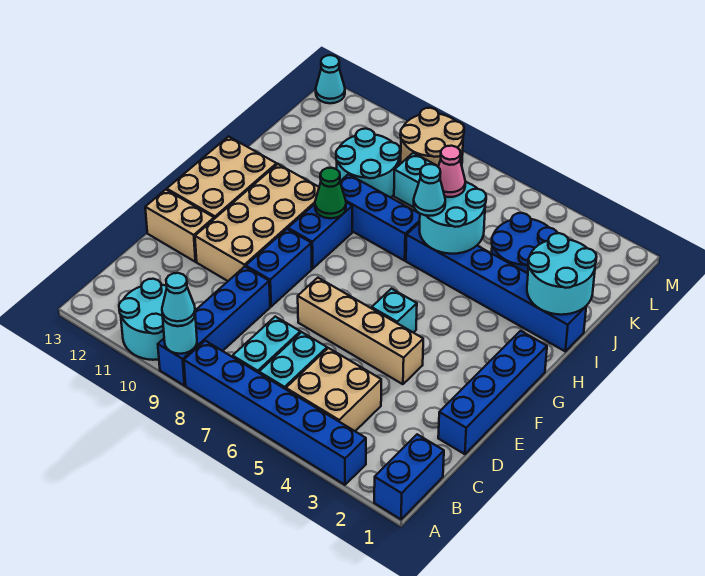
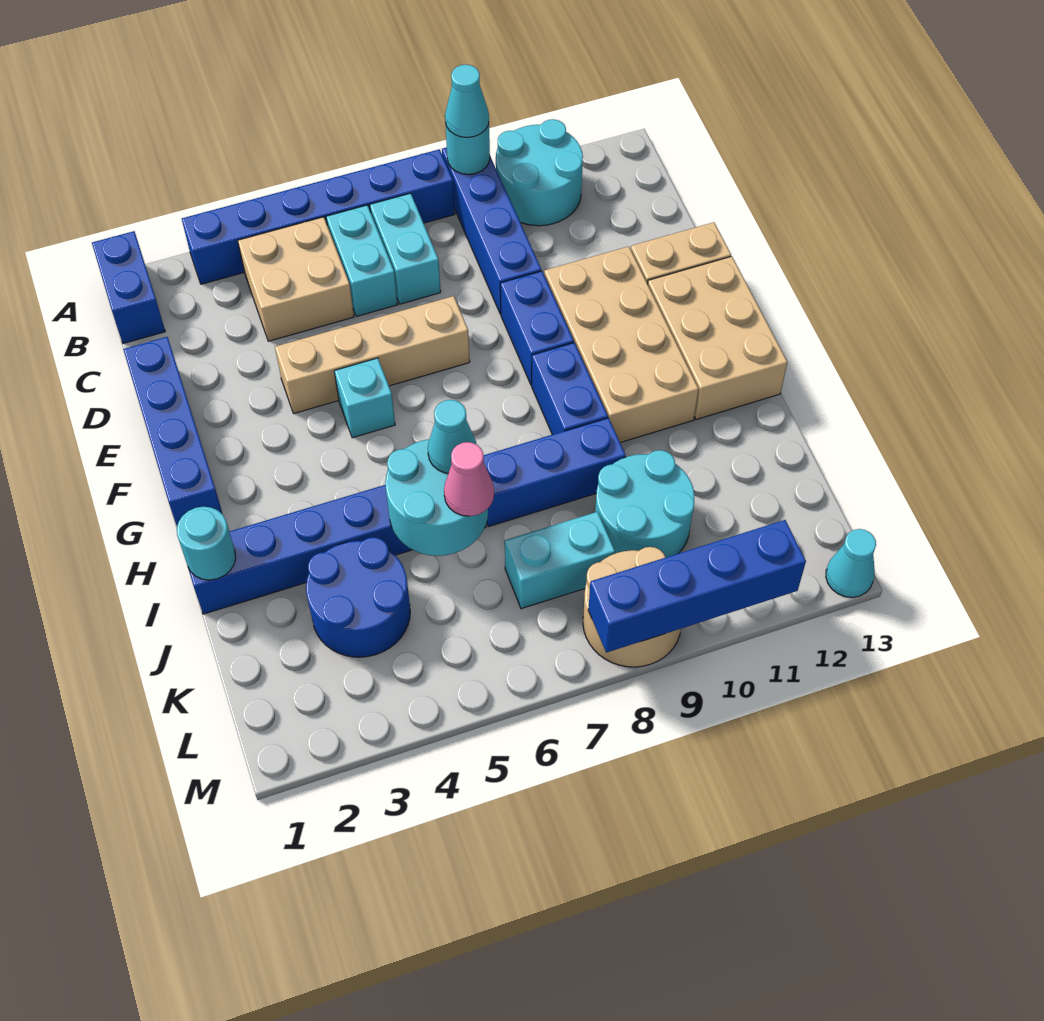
green cone H9 level 2 -> none
cyan round brick I1:J2 level 2 -> cyan round brick I1 level 2
none -> blue brick M8:M11 level 2

